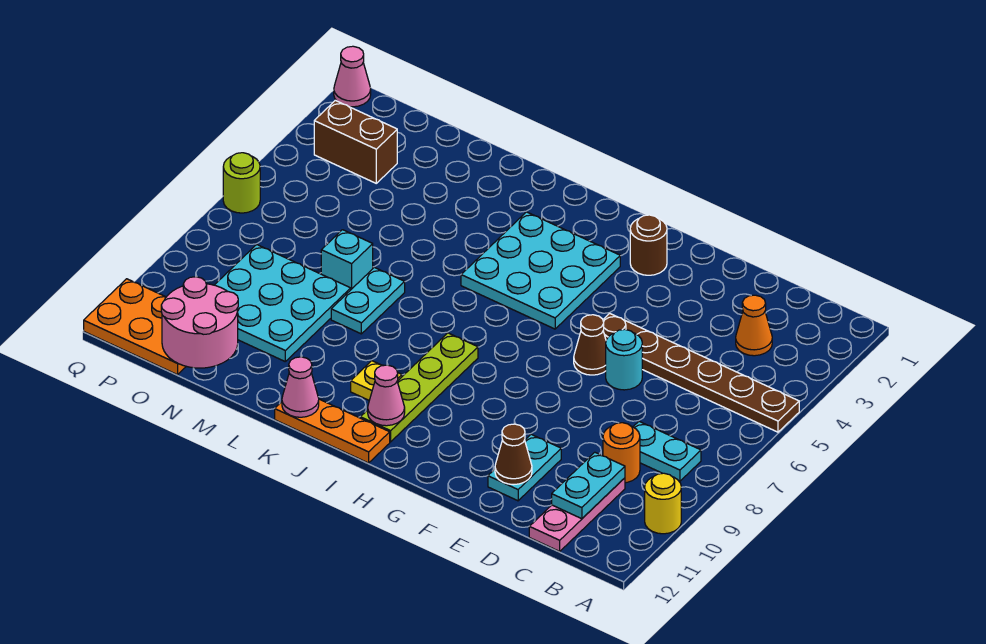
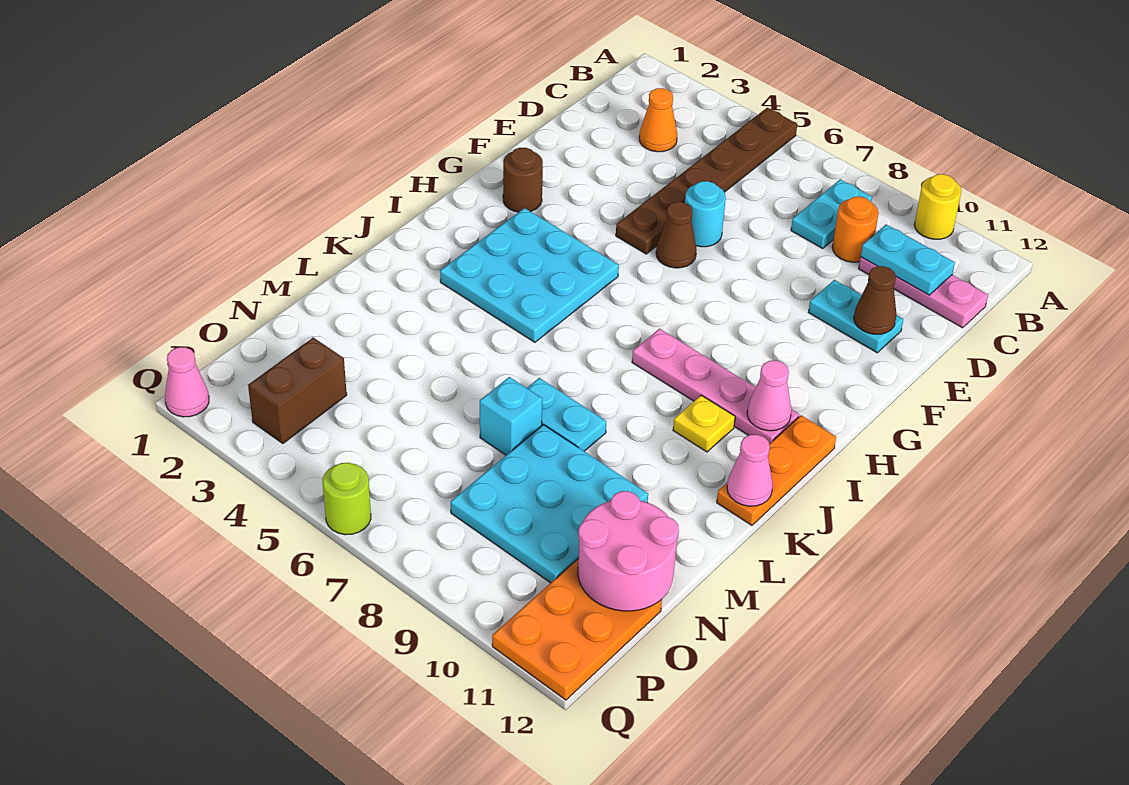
lime plate I8:I11 level 1 -> pink plate I8:I11 level 1

